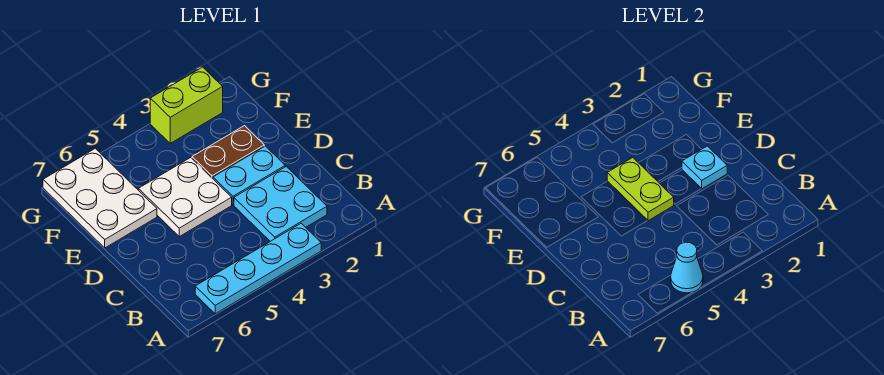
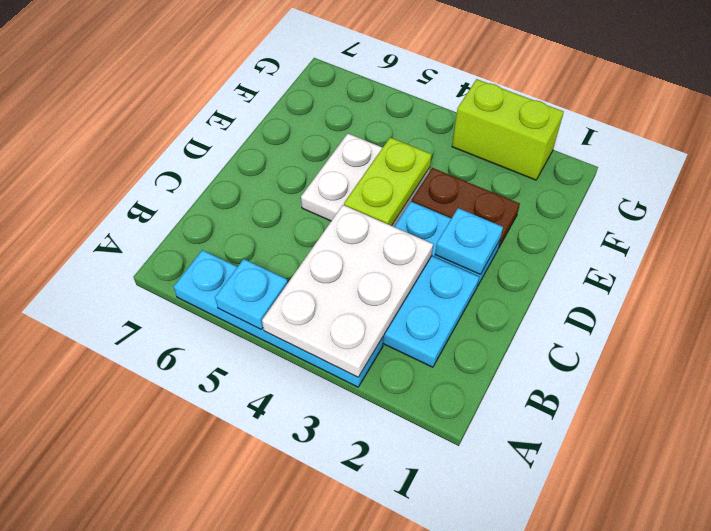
cyan cone A5 level 2 -> cyan plate A5 level 2
white plate E6:G7 level 1 -> white plate A3:C4 level 2

